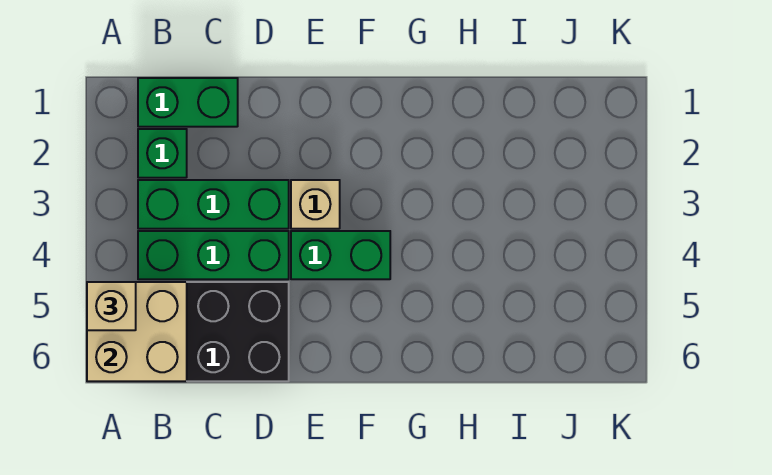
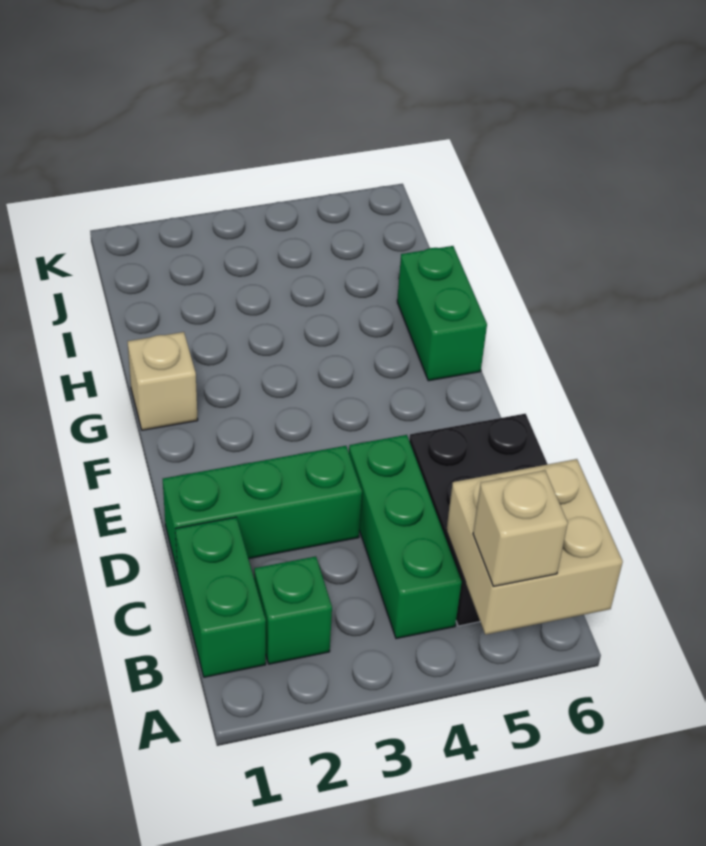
green brick B3:D3 level 1 -> green brick D1:D3 level 1
tan brick E3 level 1 -> tan brick G1 level 1
green brick E4:F4 level 1 -> green brick G6:H6 level 1

